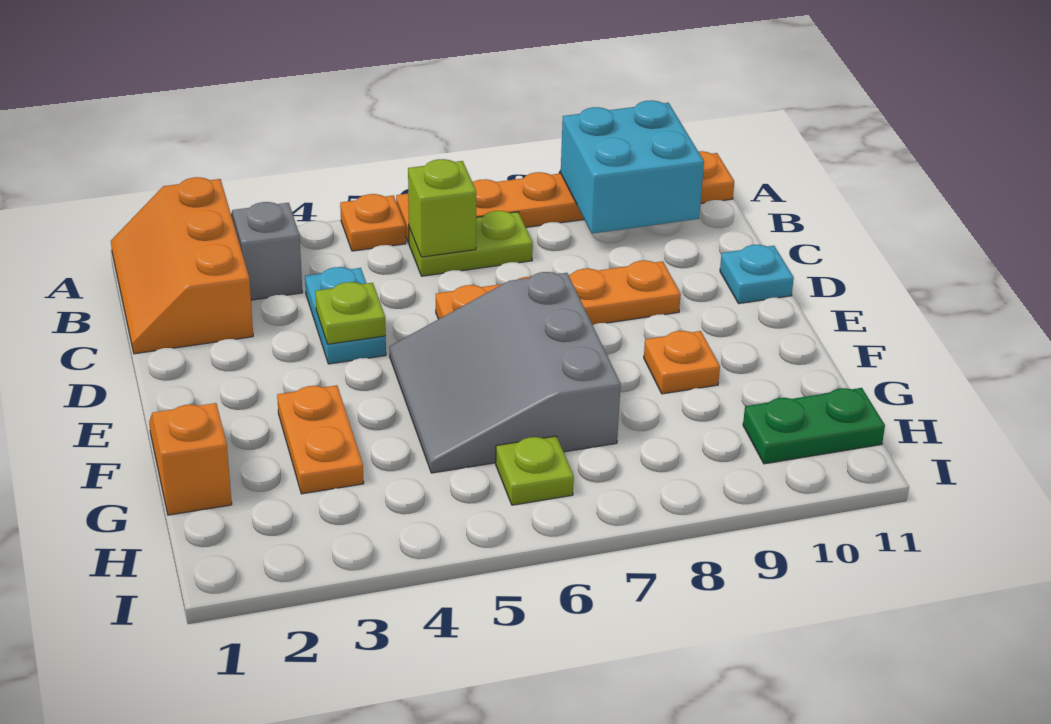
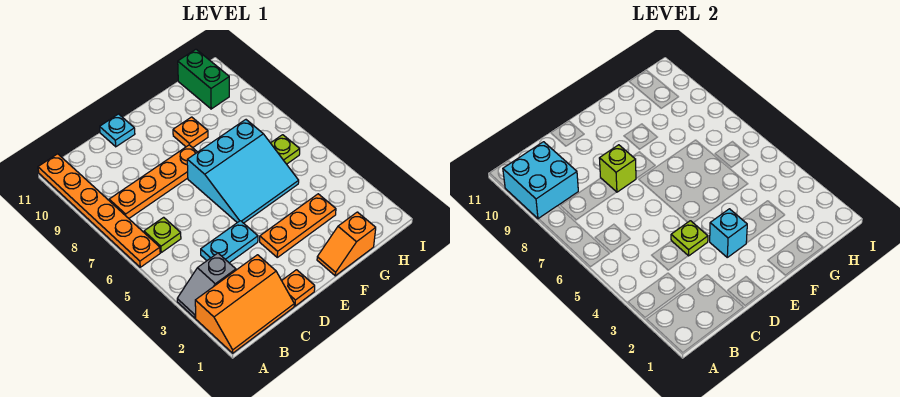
orange plate A5 level 1 -> orange plate D1 level 1
lime plate B6:B7 level 1 -> lime plate B6 level 1
lime brick B6 level 2 -> lime brick D8 level 2
orange plate D6:D9 level 1 -> orange plate B8:E8 level 1
none -> cyan brick E3 level 2
grey slope E5:G7 level 1 top 7 -> cyan slope E5:G7 level 1 top 7
orange plate F3:G3 level 1 -> orange plate E3:G3 level 1
green plate H10:H11 level 1 -> green brick H10:H11 level 1

